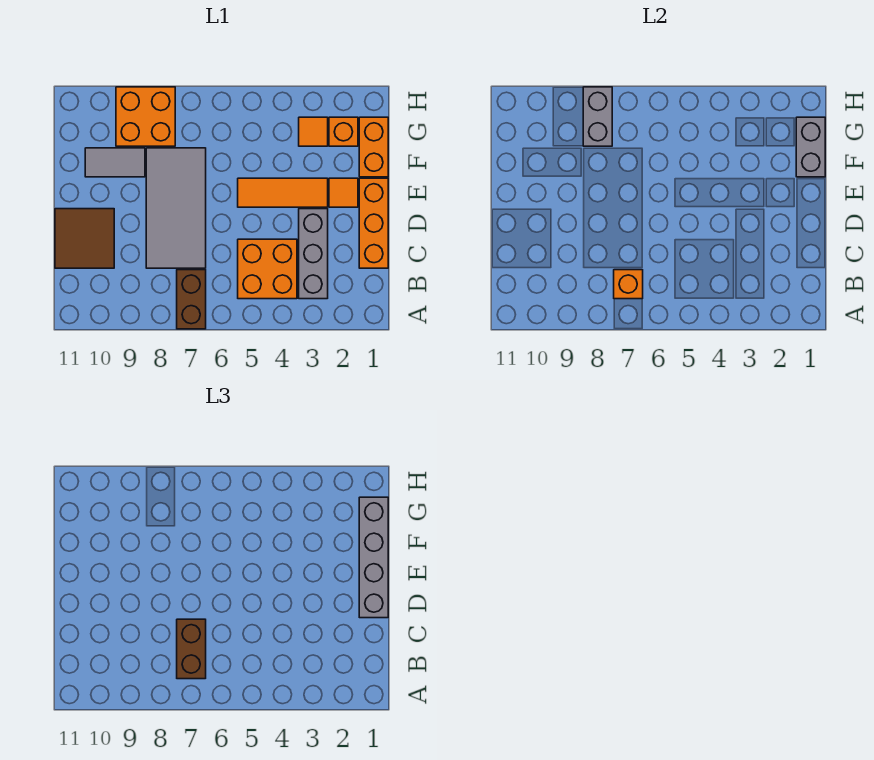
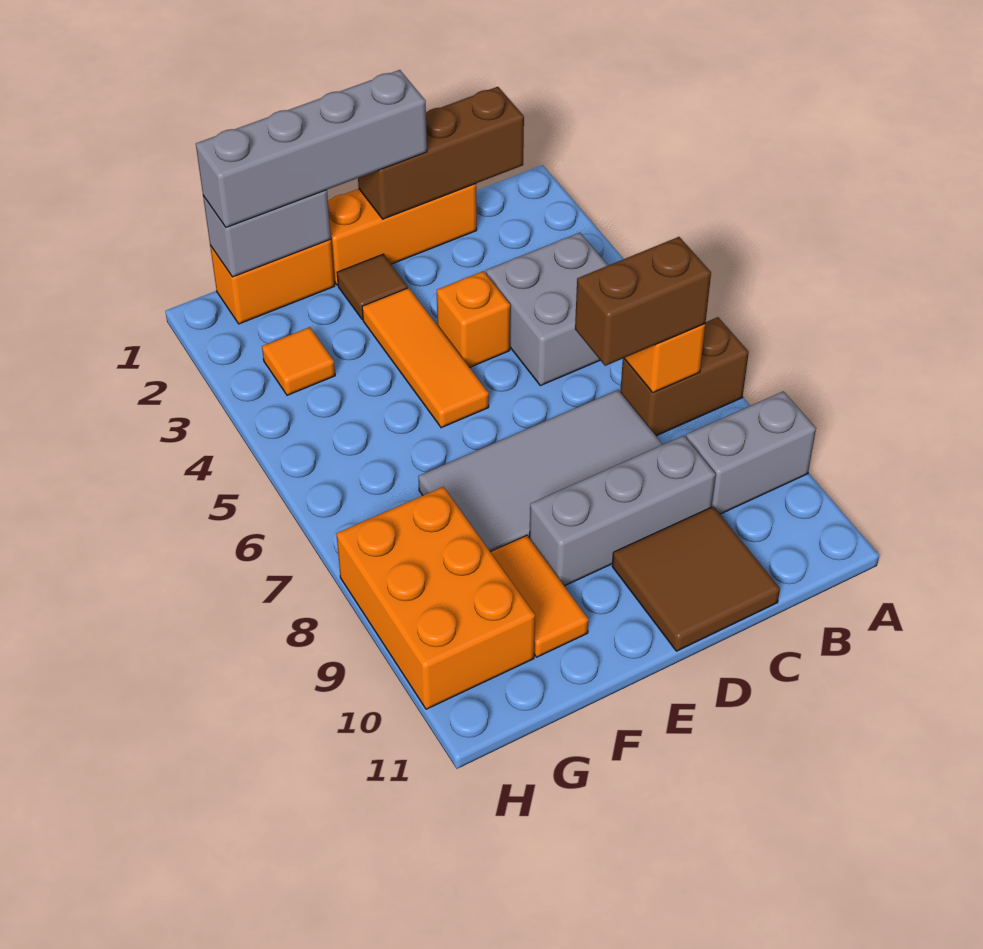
none -> brown brick B1:D1 level 2
grey brick B3:D3 level 1 -> grey brick C9:E9 level 1
orange brick B4:C5 level 1 -> grey brick B4:C5 level 1
orange tile E2 level 1 -> brown tile E2 level 1
grey tile F9:F10 level 1 -> orange tile F9:F10 level 1
orange brick G2 level 1 -> orange brick D4 level 1
orange brick G8:H9 level 1 -> orange brick G8:H10 level 1
grey brick G8:H8 level 2 -> grey brick A9:B9 level 1

